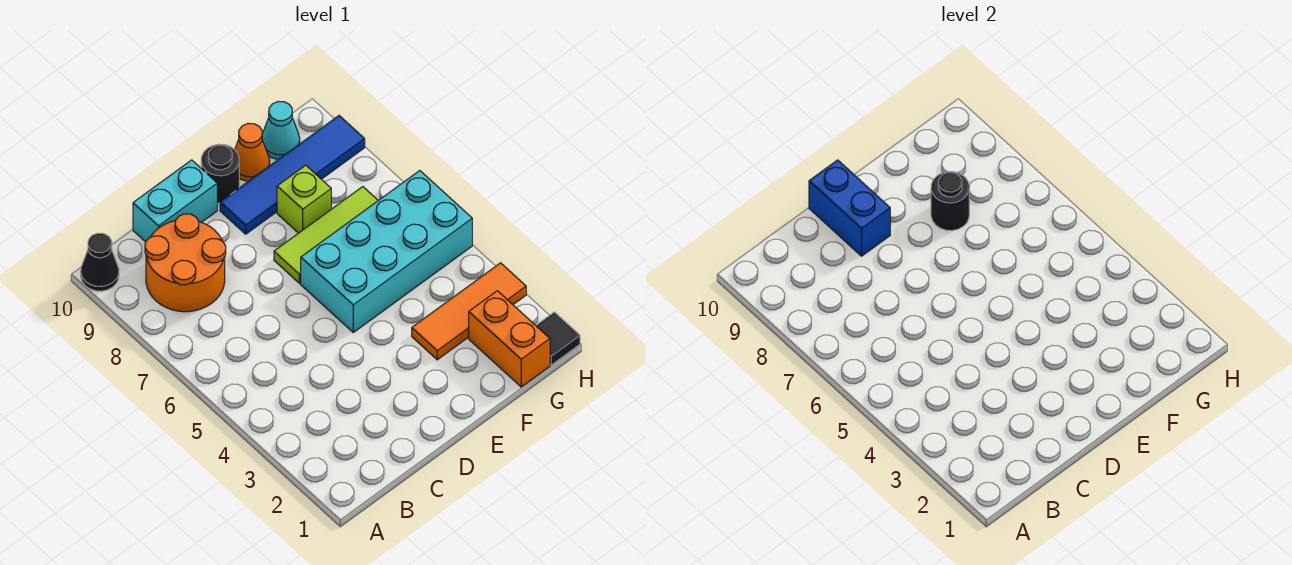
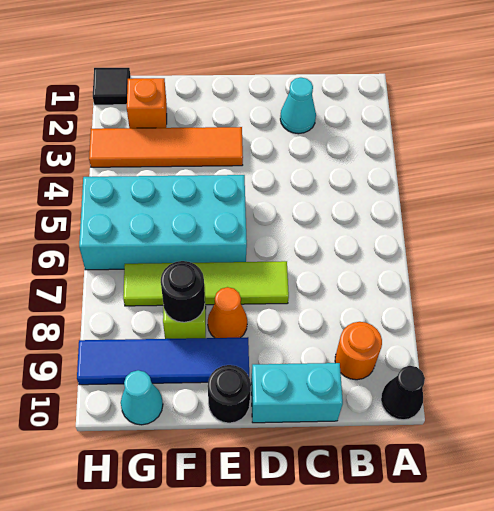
orange round brick B8:C9 level 1 -> orange round brick B9 level 1
none -> cyan cone C2 level 1
blue brick D9:D10 level 2 -> none
lime tile E7:G7 level 1 -> lime tile D7:G7 level 1
orange tile F3:H3 level 1 -> orange tile E3:H3 level 1
orange cone F10 level 1 -> orange cone E8 level 1
orange brick G1:G2 level 1 -> orange brick G2 level 1

